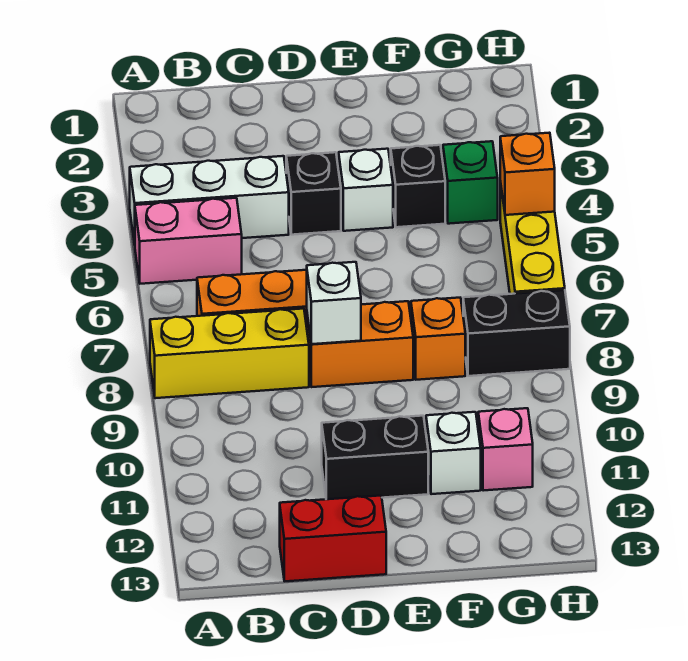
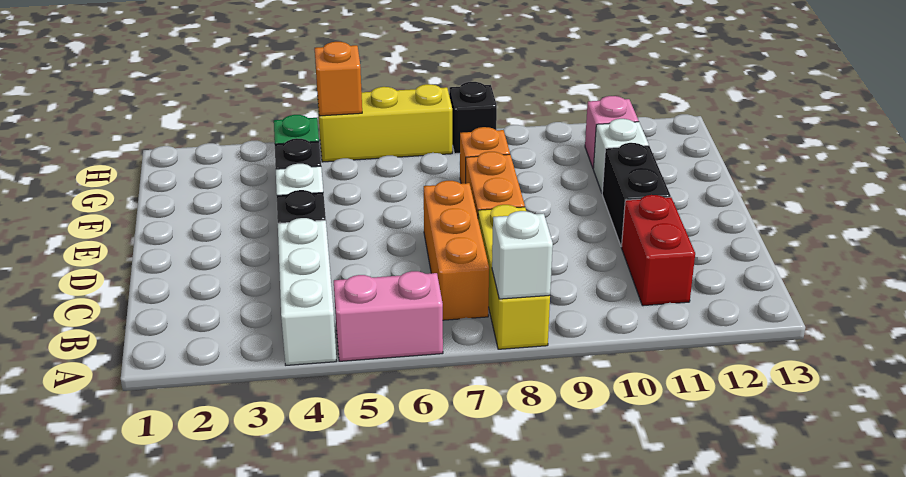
pink brick A5:B5 level 1 -> pink brick A5:A6 level 1
red brick C13:D13 level 1 -> red brick B11:C11 level 1
white brick D8 level 2 -> white brick A8 level 2
black brick G8:H8 level 1 -> black brick H8 level 1

